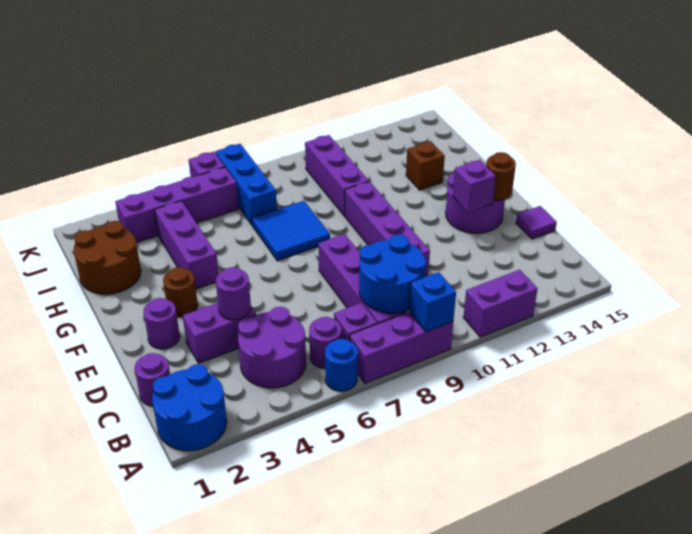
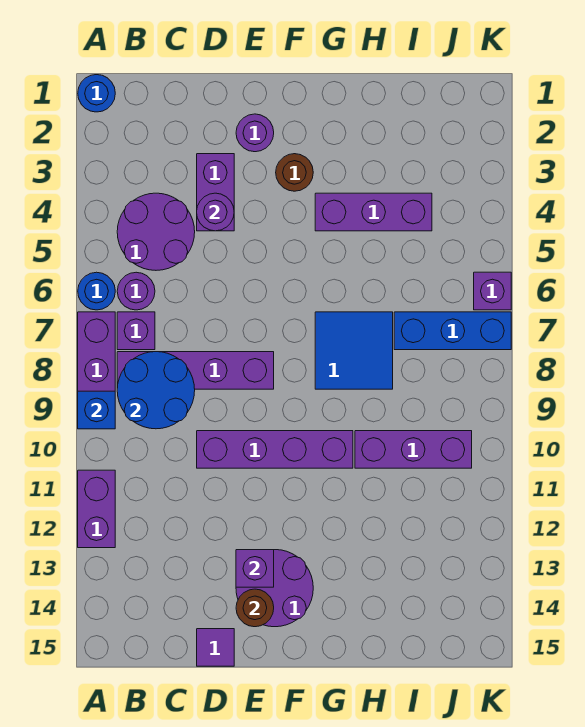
blue round brick A1:B2 level 1 -> blue round brick A1 level 1
purple round brick C1 level 1 -> none
brown round brick H1:I2 level 1 -> none
brown brick H13 level 1 -> none
purple brick J3:J6 level 1 -> none

